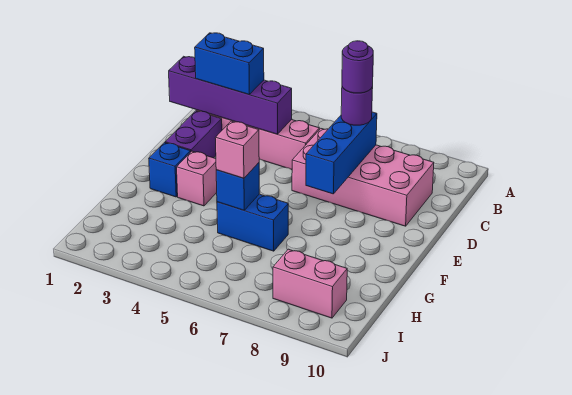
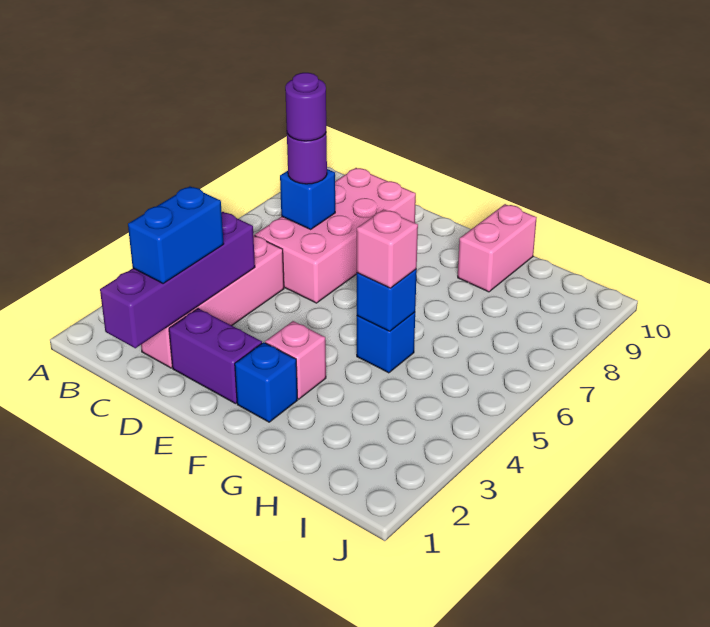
blue brick C7:E7 level 2 -> blue brick C7 level 2
blue brick G5:G6 level 1 -> blue brick G5 level 1
pink brick I8:I9 level 1 -> pink brick G9:G10 level 1

